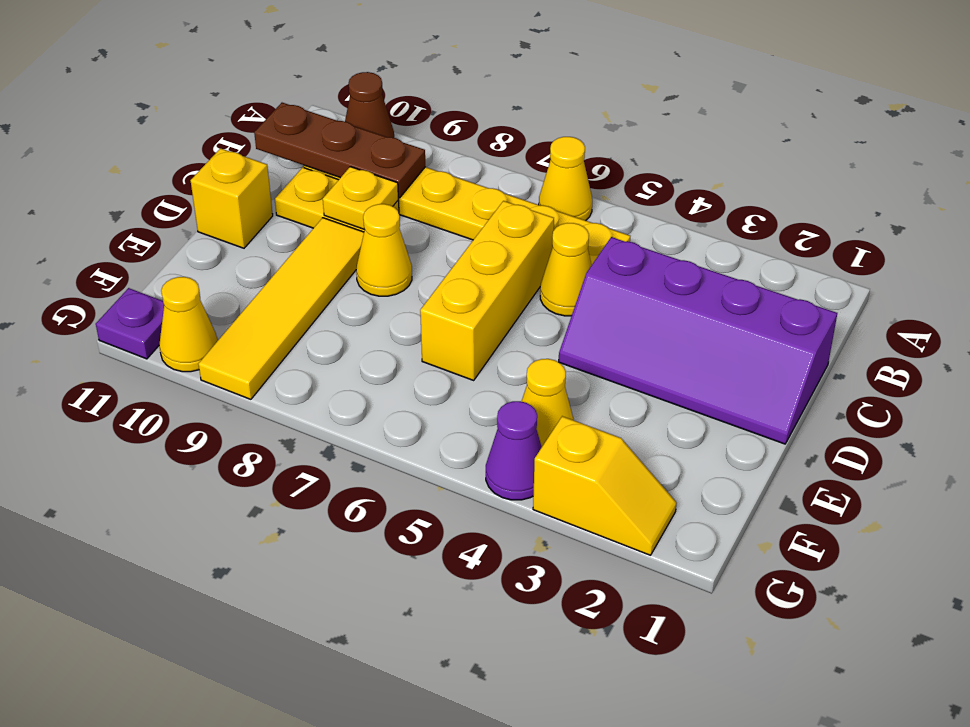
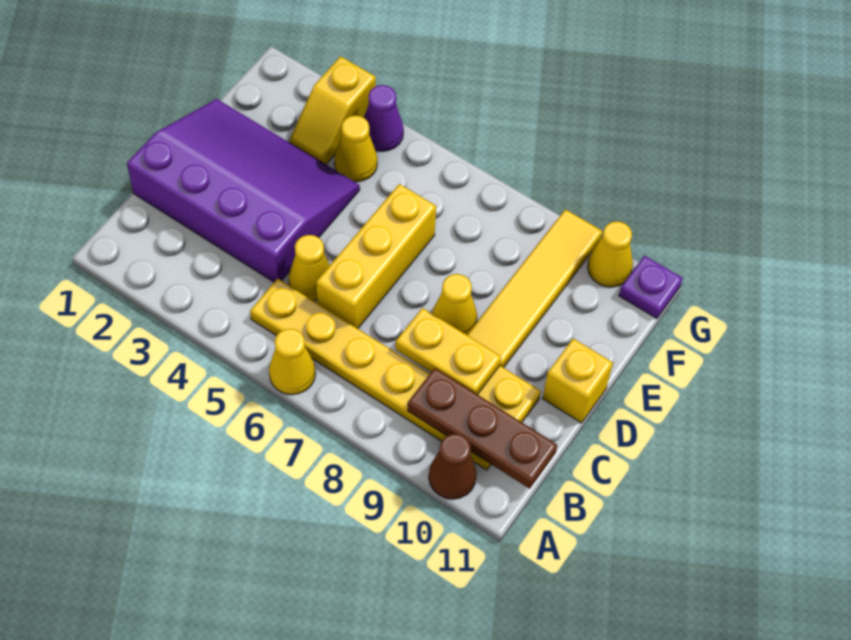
purple slope C1:D4 level 1 top C -> purple slope C1:E4 level 1 top C
yellow plate C9 level 2 -> yellow plate C8:C9 level 2
yellow slope G2:G3 level 1 top 3 -> yellow slope F3:G3 level 1 top G

